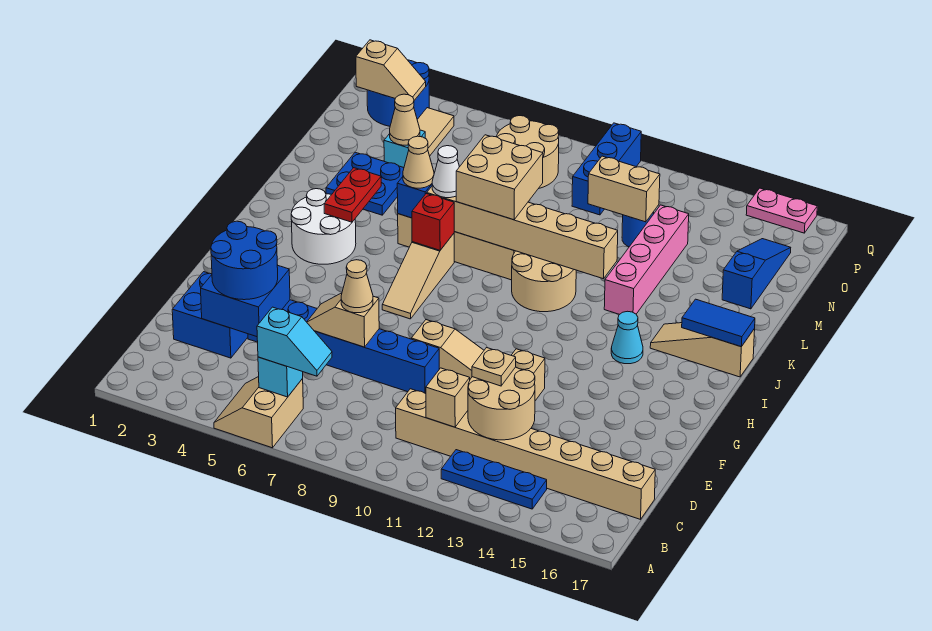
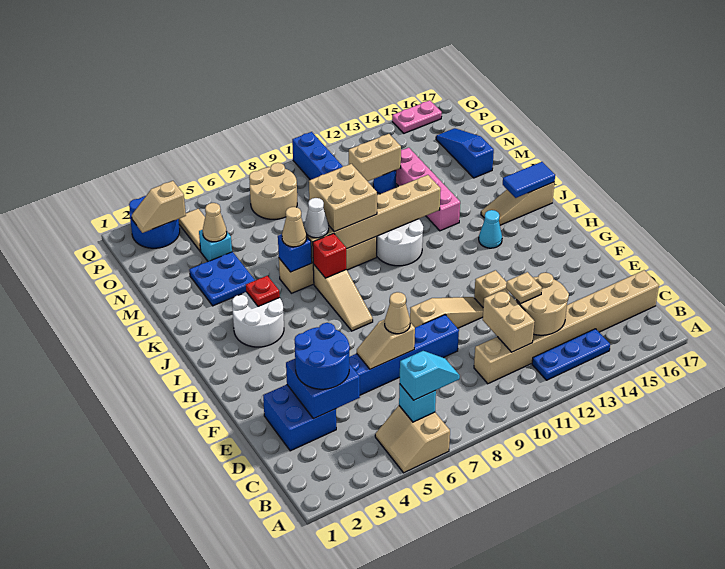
tan brick C11 level 2 -> tan brick C11:D11 level 2
red plate J4:K4 level 2 -> red plate J4 level 2
tan round brick J10:K11 level 1 -> white round brick J10:K11 level 1
tan slope P2:P3 level 2 top 2 -> tan slope P2:P3 level 2 top 3

